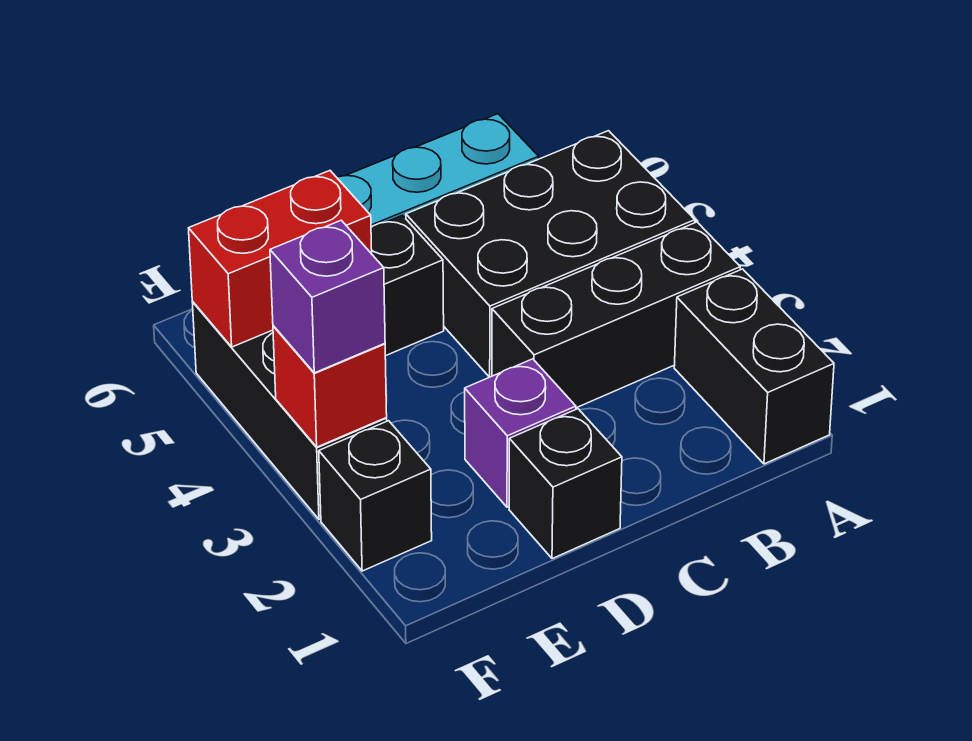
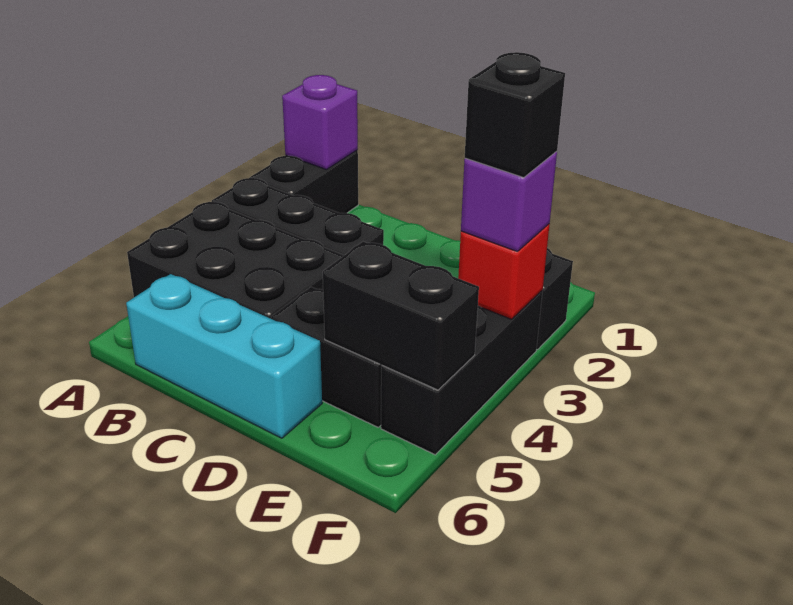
black brick D1 level 1 -> black brick F3 level 4
purple brick D2 level 1 -> purple brick A1 level 2
red brick E5:F5 level 2 -> black brick E5:F5 level 2

